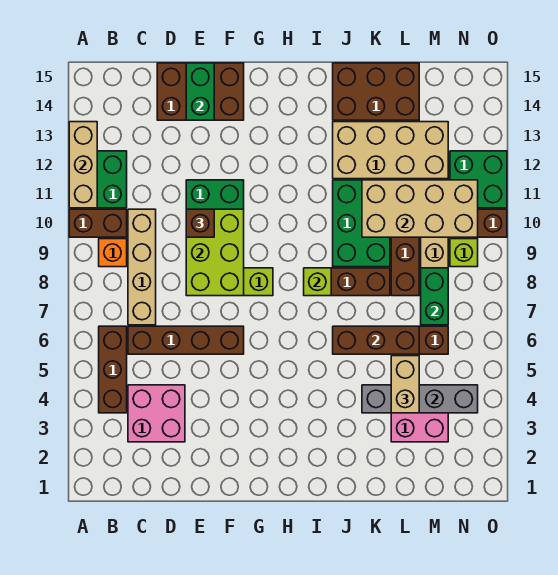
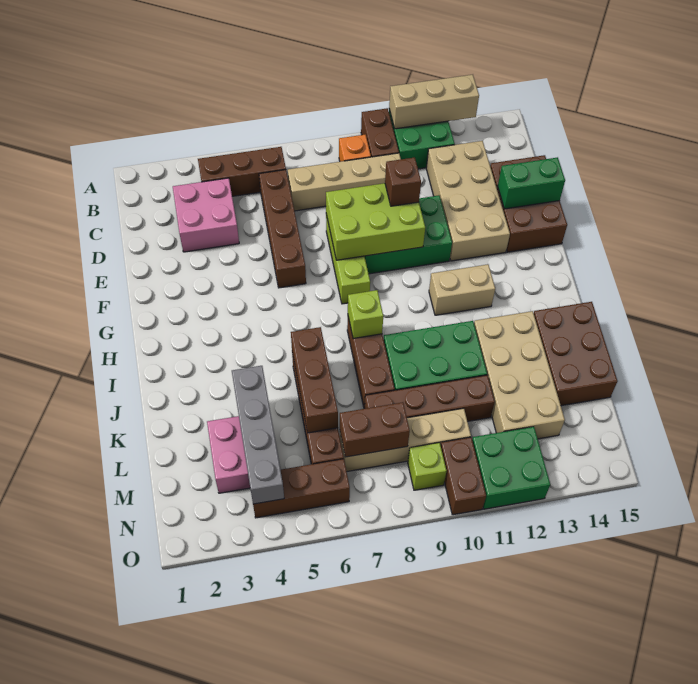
tan brick K10:N11 level 2 -> tan brick C12:F13 level 1
tan brick L4:L5 level 3 -> tan brick H11:H12 level 1
green brick M7:M8 level 2 -> brown brick M7:M8 level 2
none -> brown brick N4:N6 level 1

